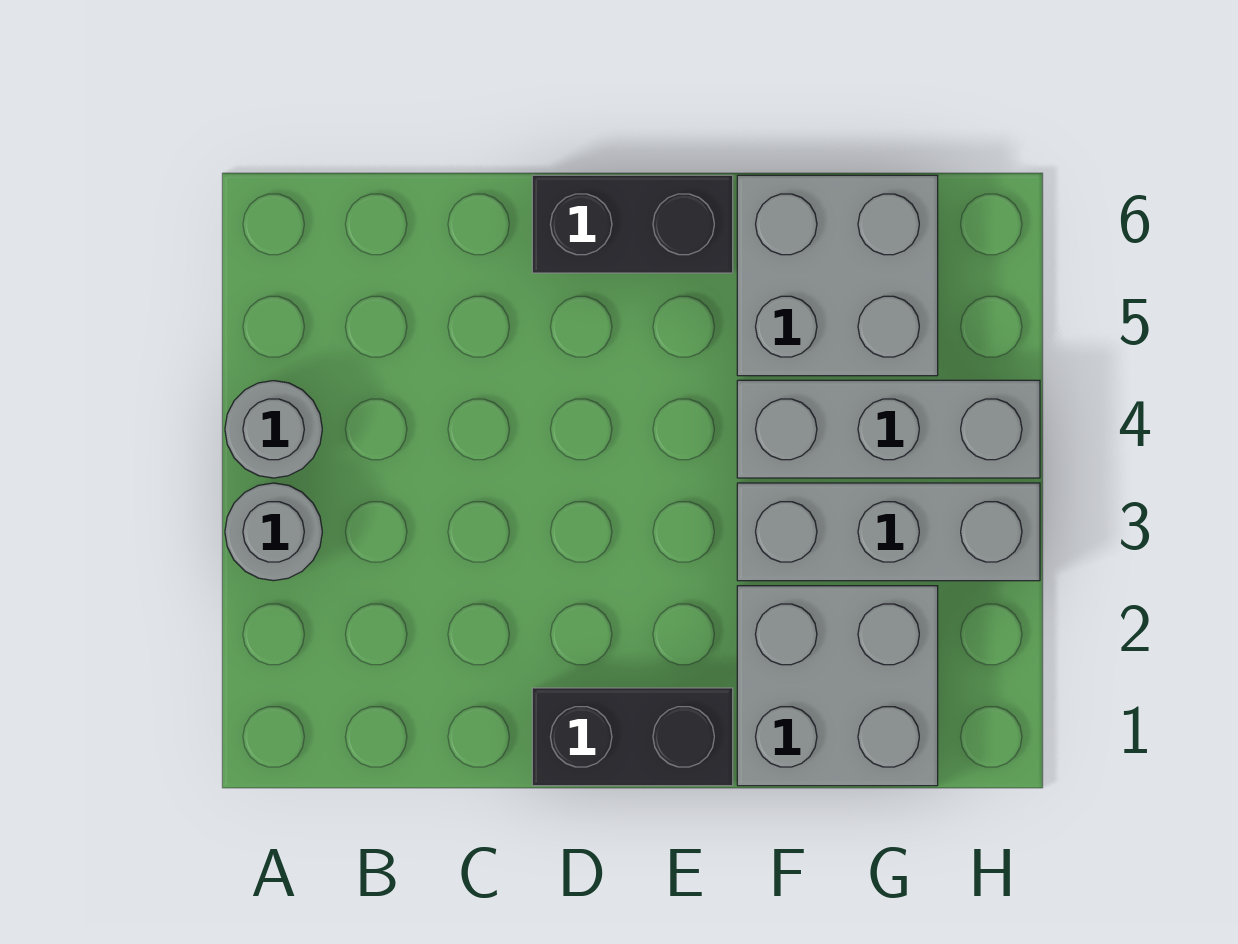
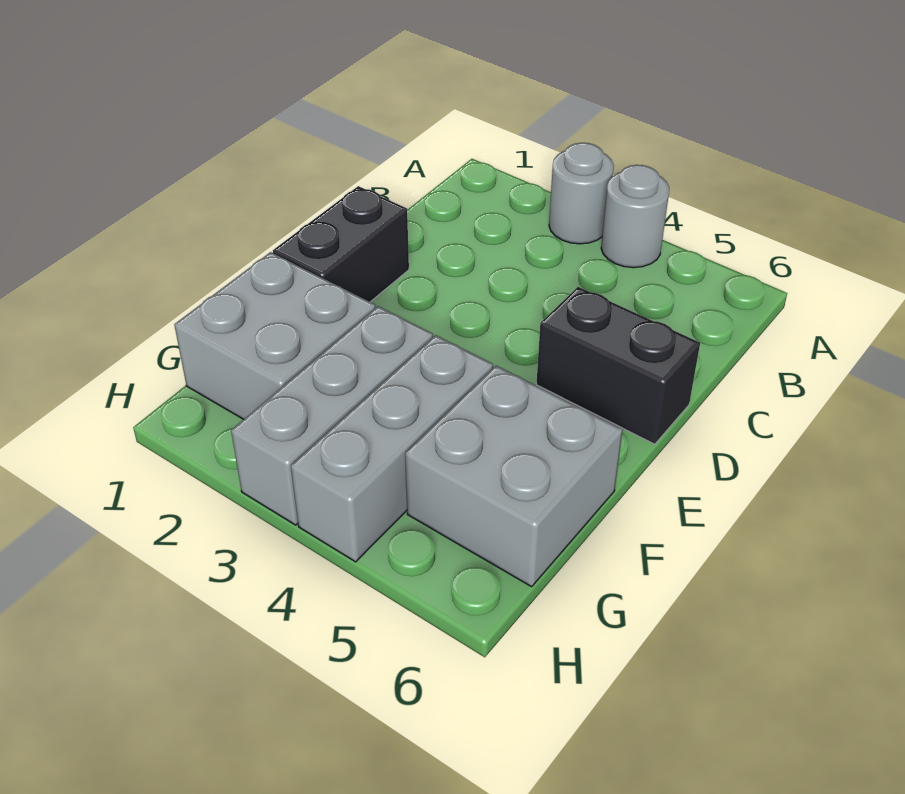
black brick D6:E6 level 1 -> black brick D5:D6 level 1

